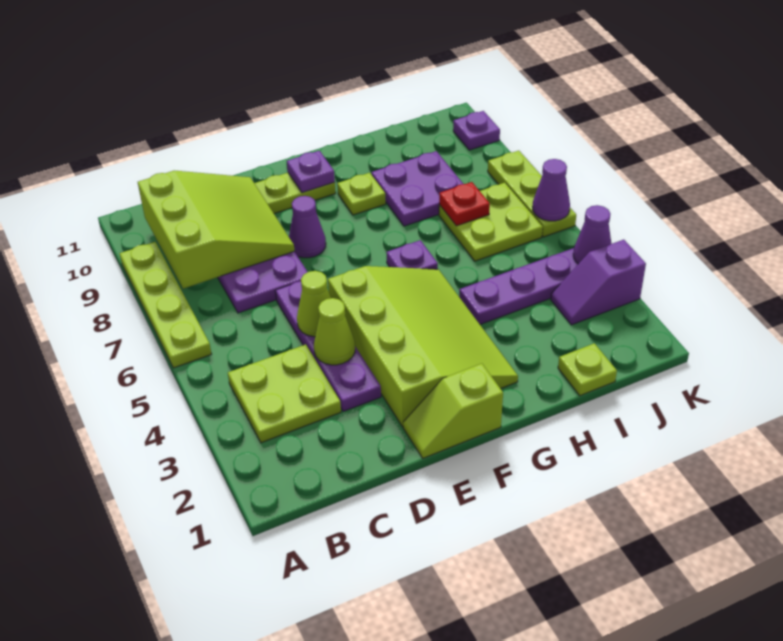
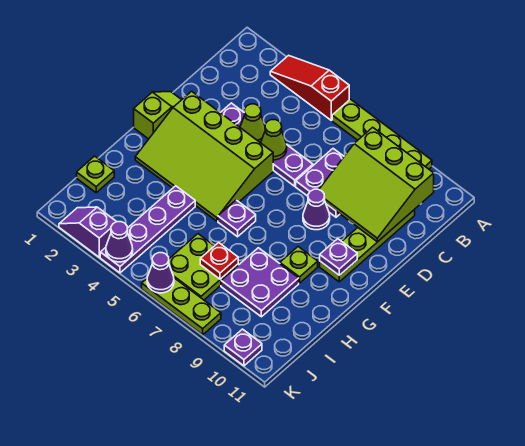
none -> red slope A3:A5 level 1 top 5
lime plate B3:C4 level 1 -> none
purple slope J3:K3 level 1 top K -> purple slope K2:K3 level 1 top 3

